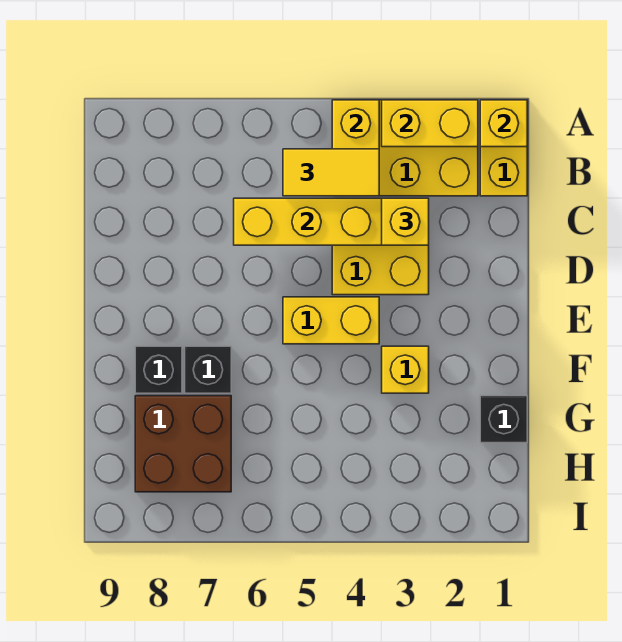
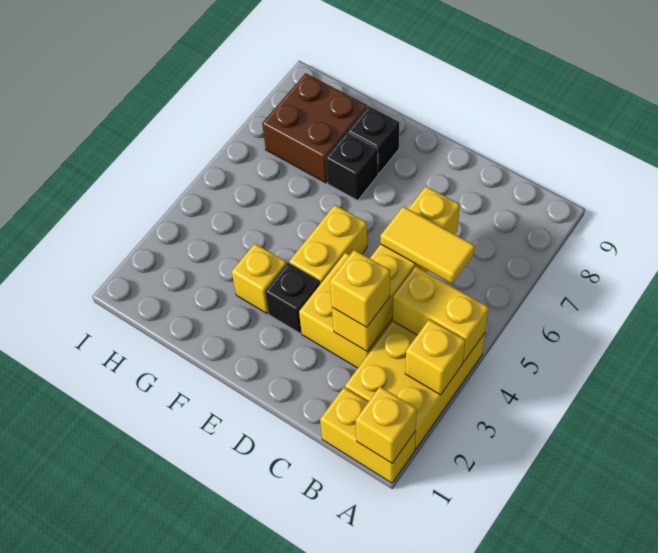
yellow brick A2:A3 level 2 -> yellow brick A3 level 2
yellow tile B4:B5 level 3 -> yellow tile B5:C5 level 3
black brick G1 level 1 -> black brick E3 level 1

